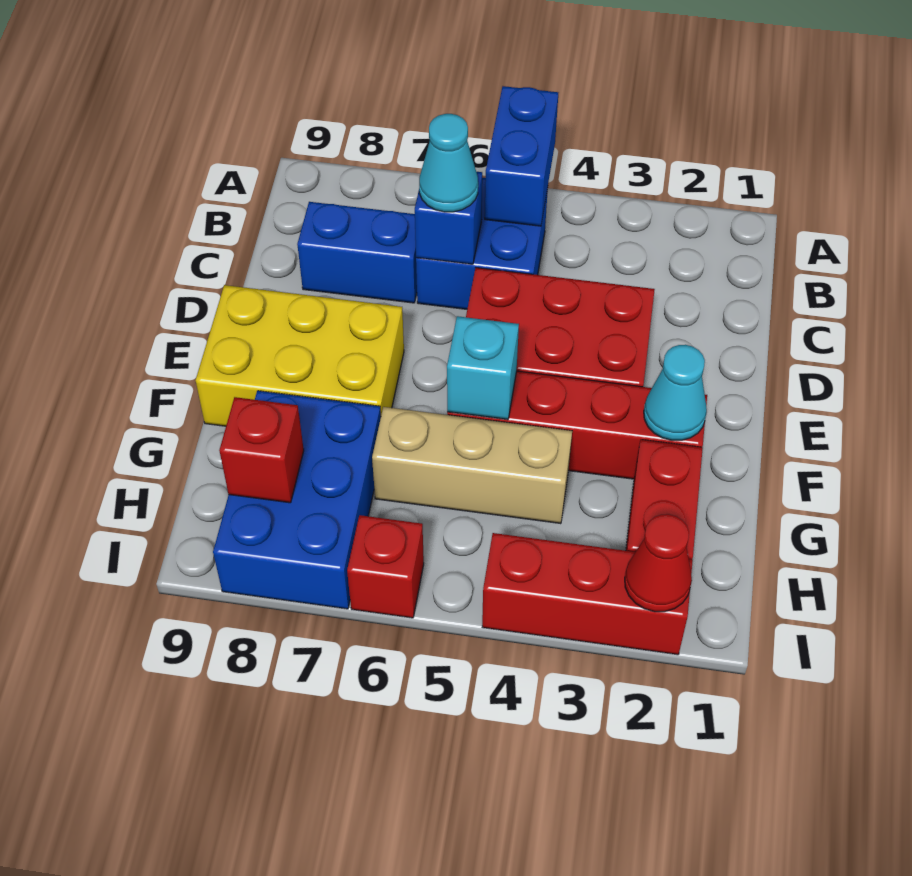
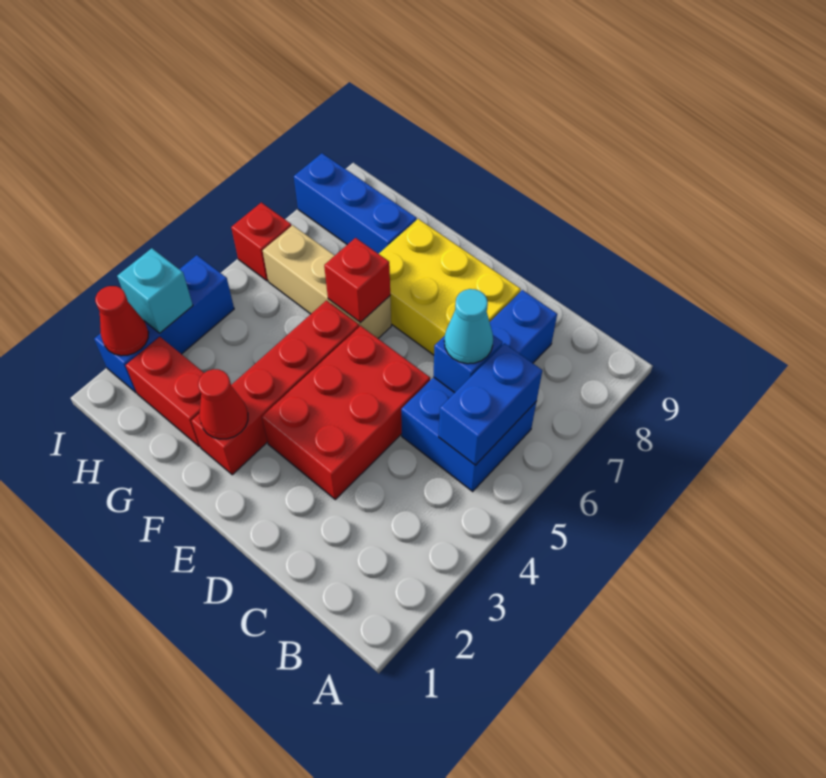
blue brick A5:B5 level 2 -> blue brick B5:B6 level 2
yellow brick E7:F9 level 1 -> yellow brick D7:F8 level 1
cyan cone F2 level 2 -> red cone F2 level 2
cyan brick F5 level 2 -> cyan brick I3 level 2
tan brick G4:G6 level 1 -> tan brick F6:H6 level 1
blue brick G7:I8 level 1 -> blue brick G8:I8 level 1
red brick H8 level 2 -> red brick F6 level 2
red brick I2:I4 level 1 -> blue brick I2:I4 level 1

